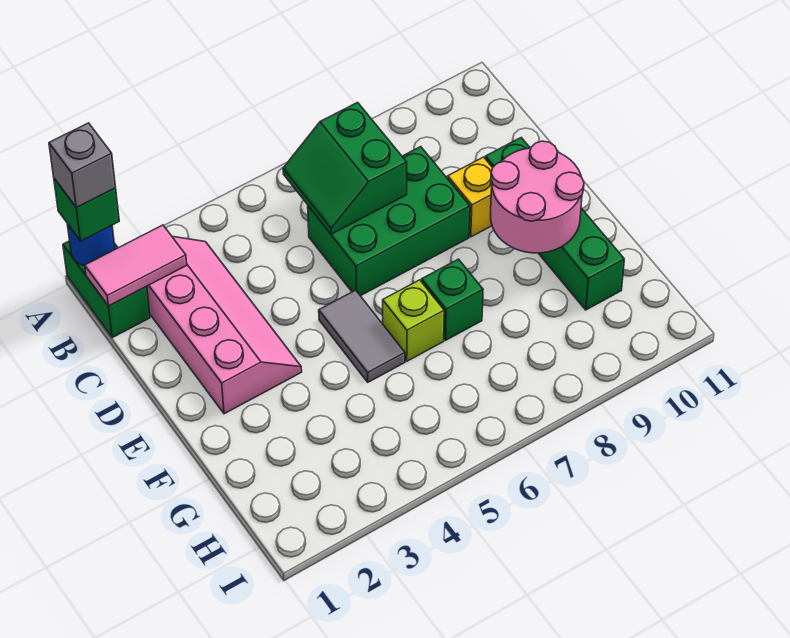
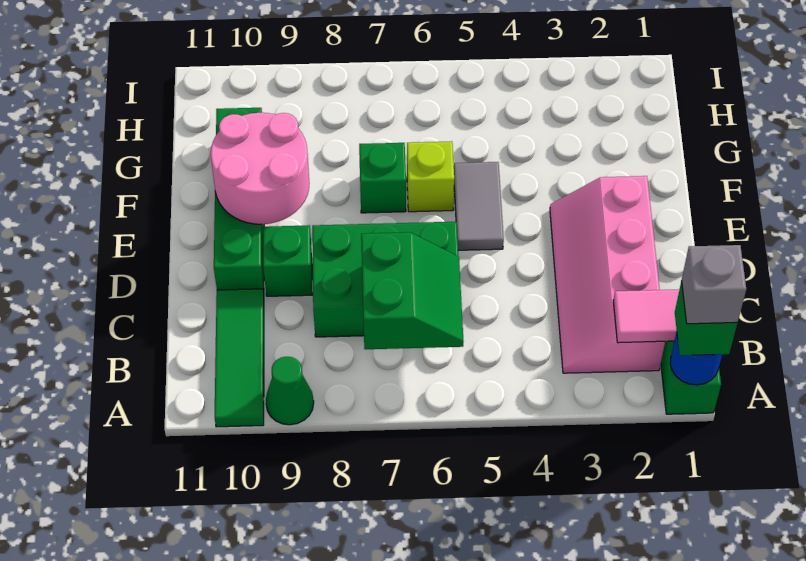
none -> green cone A9 level 1
none -> green tile A10:C10 level 1
yellow brick D9 level 1 -> green brick D9 level 1

